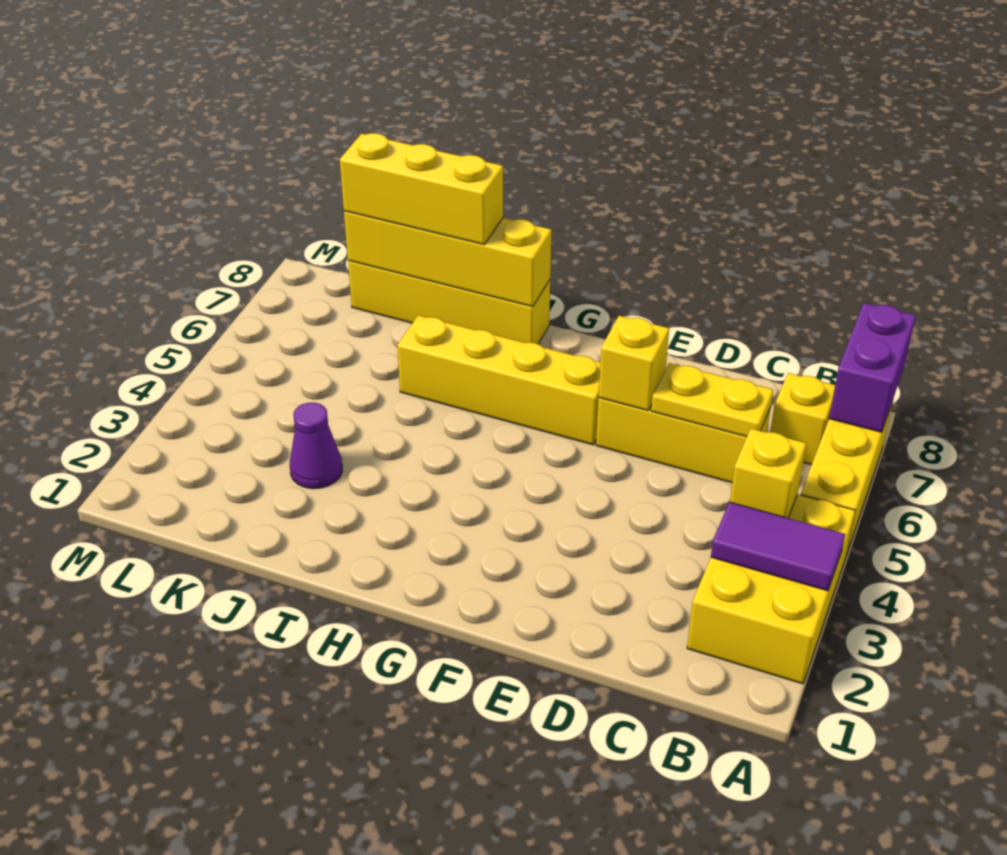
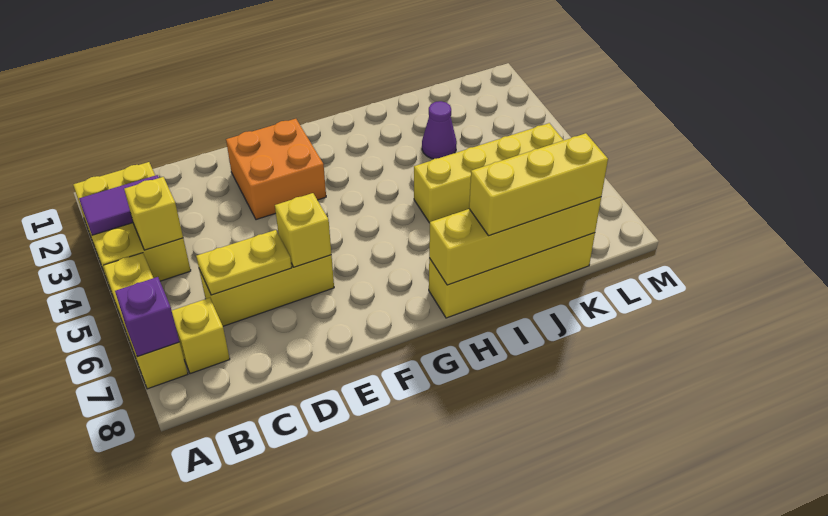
purple brick A7:A8 level 2 -> purple brick A7 level 2
none -> orange brick E2:F3 level 1
yellow brick F6:I6 level 1 -> yellow brick I5:L5 level 1

